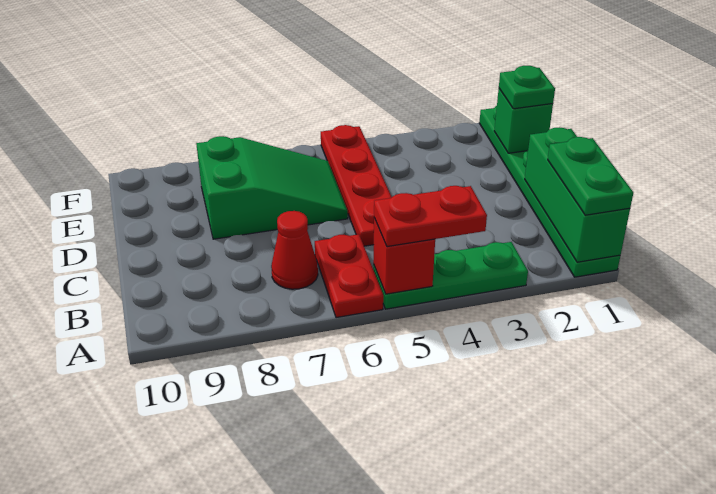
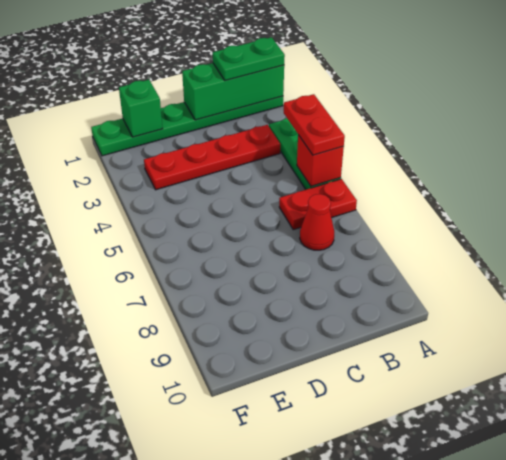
red plate C5:F5 level 1 -> red plate B3:E3 level 1
green slope D6:E8 level 1 top 8 -> none
green plate E1 level 3 -> none

